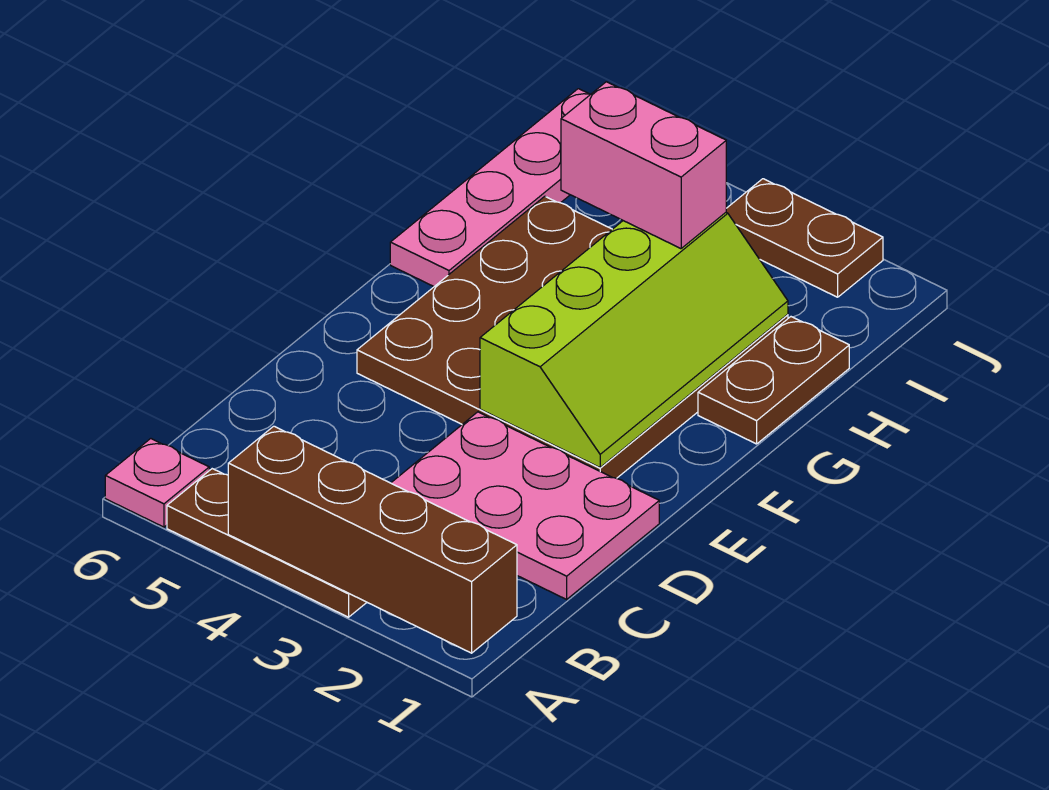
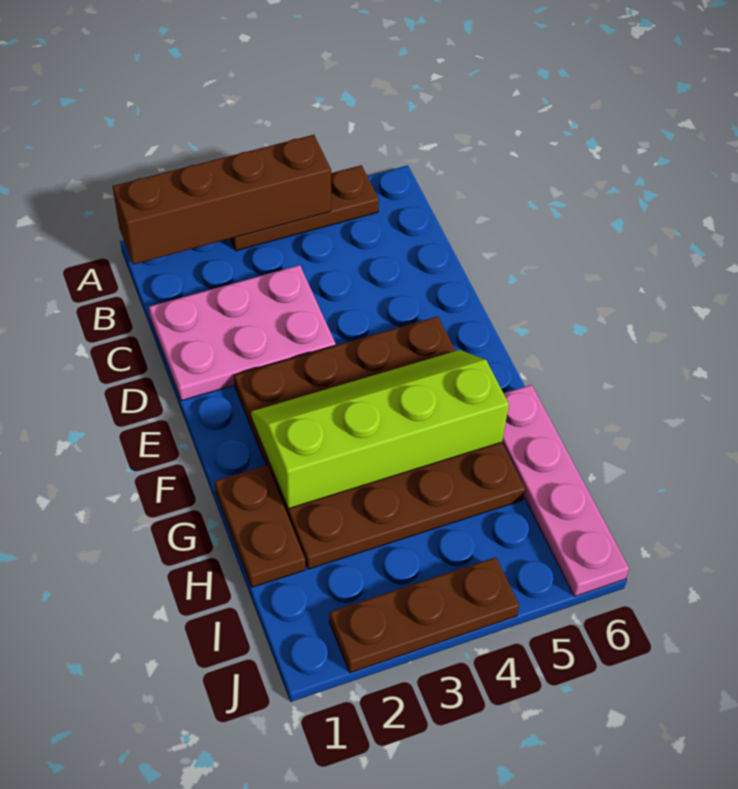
pink plate A6 level 1 -> none
lime slope E2:H3 level 2 top 3 -> lime slope F2:G5 level 2 top G
pink brick H3:H4 level 3 -> none
brown plate J2:J3 level 1 -> brown plate J2:J4 level 1

